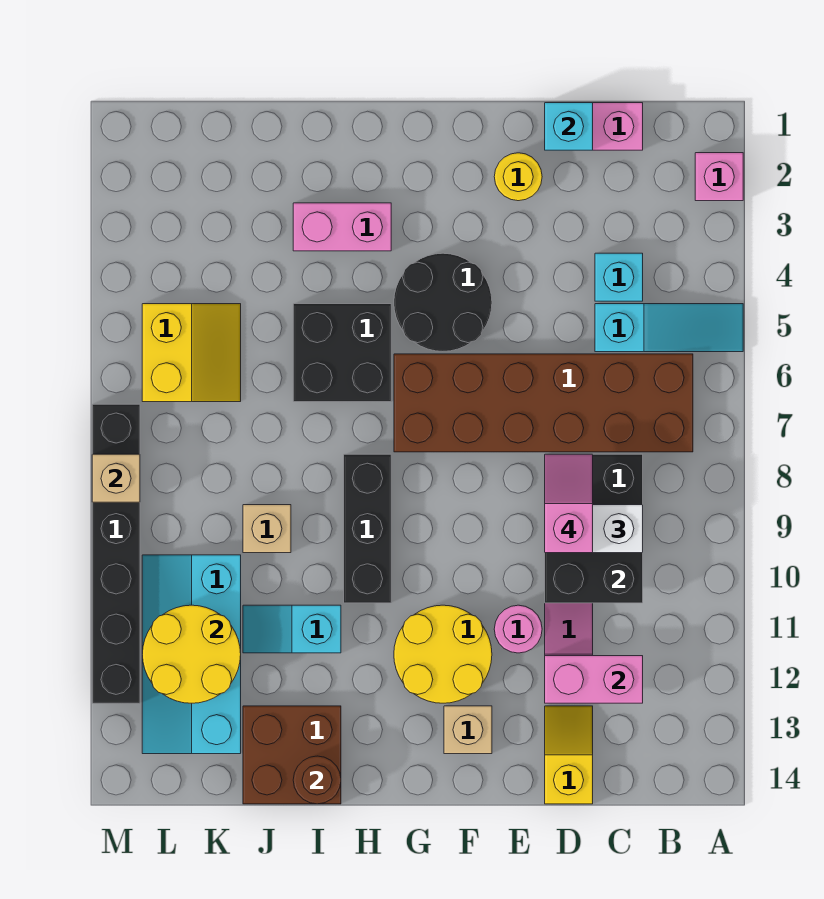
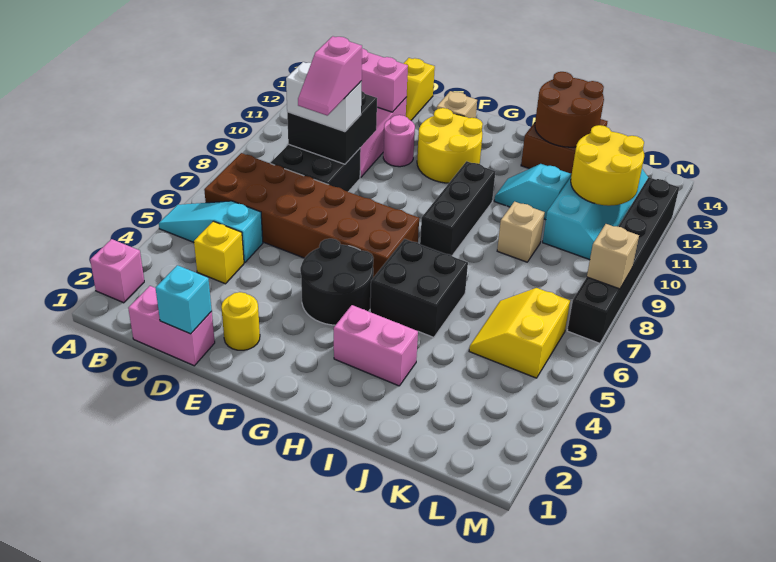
cyan brick C4 level 1 -> yellow brick C4 level 1
cyan slope I11:J11 level 1 top I -> cyan slope I11:J11 level 1 top J
brown round brick I14 level 2 -> brown round brick I13:J14 level 2

